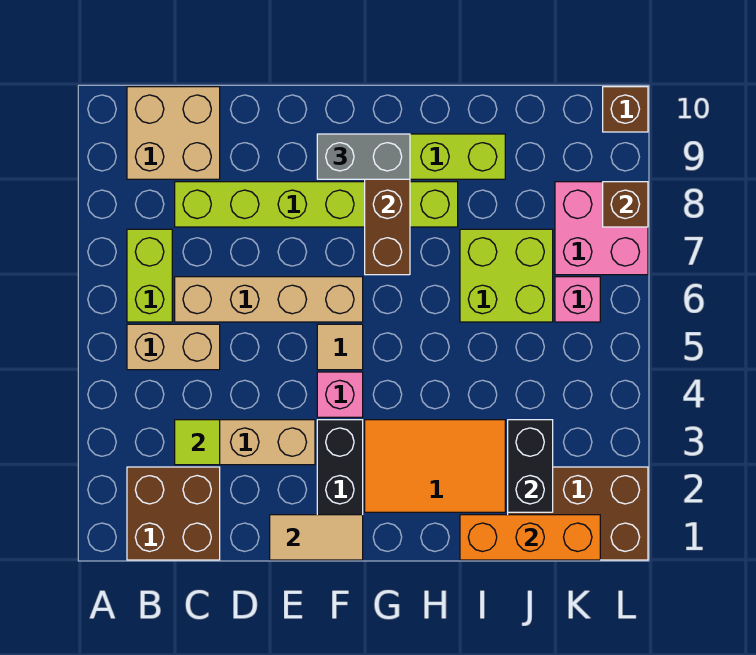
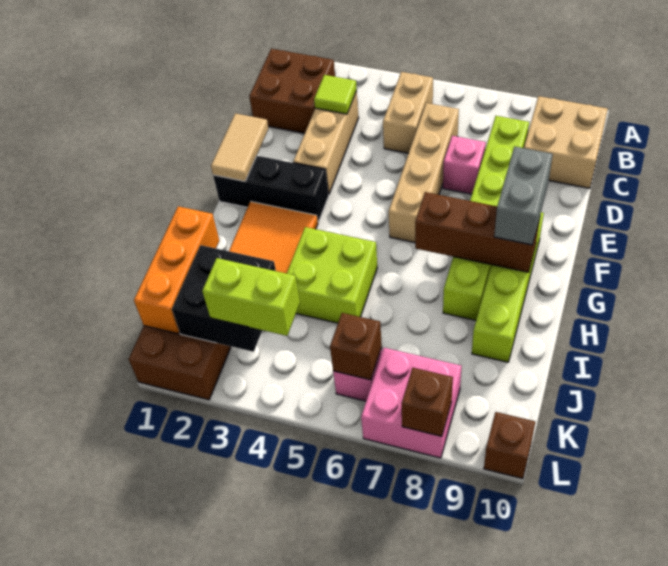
lime brick B6:B7 level 1 -> lime brick K3:K4 level 3
pink brick F4 level 1 -> pink brick D7 level 1
tan tile F5 level 1 -> none
lime brick I6:J7 level 1 -> lime brick H4:I5 level 1
black brick J2:J3 level 2 -> black brick J2:K3 level 2
none -> brown brick K6 level 2

